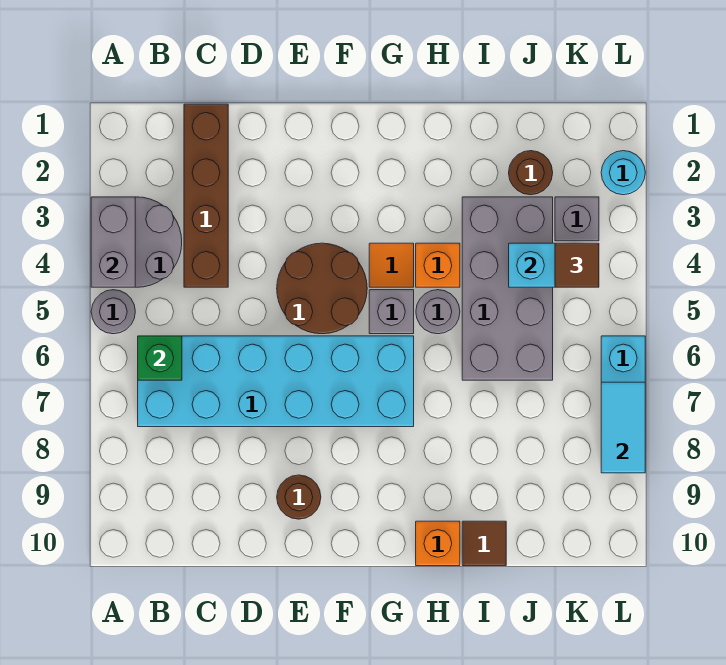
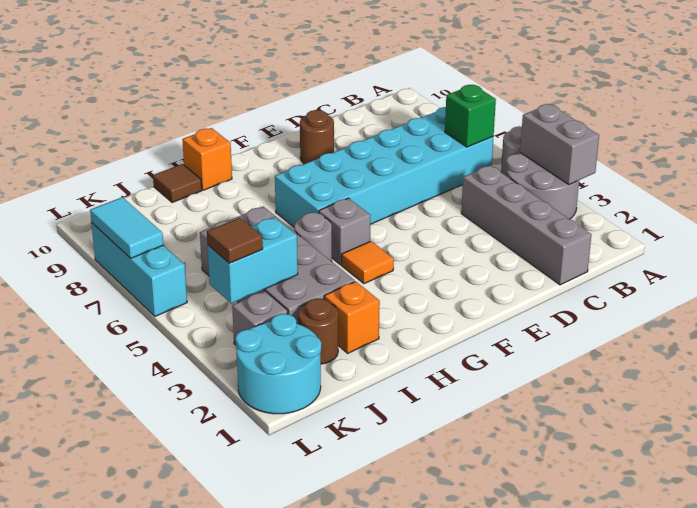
brown brick C1:C4 level 1 -> grey brick C1:C4 level 1
brown round brick E4:F5 level 1 -> none
orange brick H4 level 1 -> orange brick I2 level 1
cyan round brick L2 level 1 -> cyan round brick K1:L2 level 1

